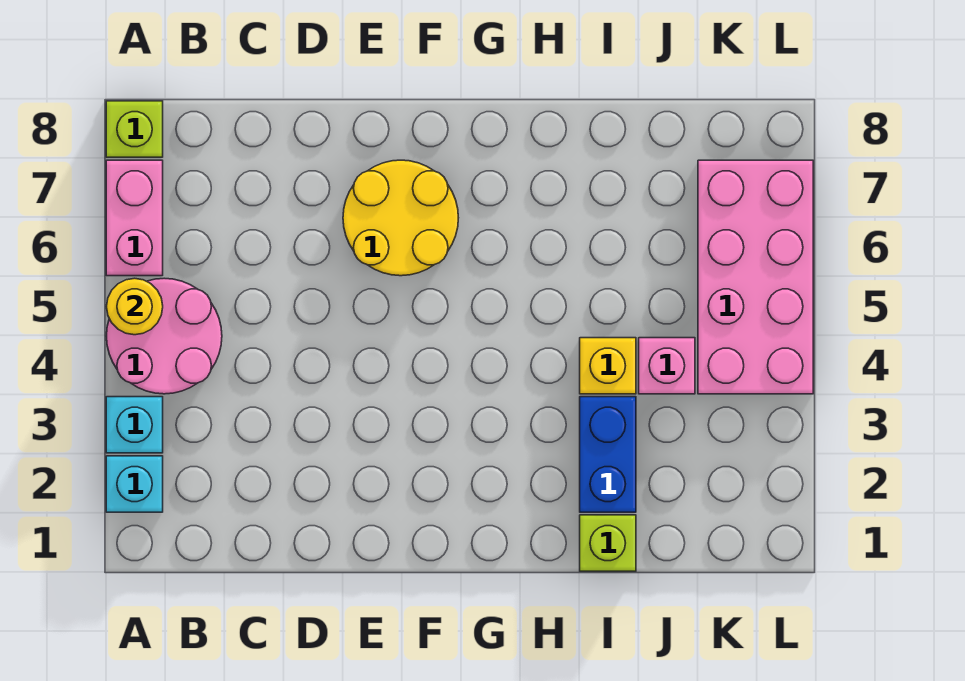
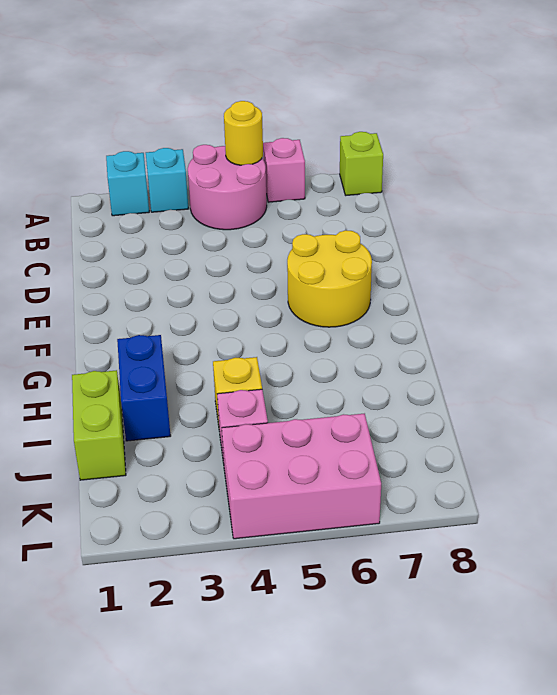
pink brick A6:A7 level 1 -> pink brick A6 level 1
lime brick I1 level 1 -> lime brick I1:J1 level 1
blue brick I2:I3 level 1 -> blue brick H2:I2 level 1
pink brick K4:L7 level 1 -> pink brick K4:L6 level 1

